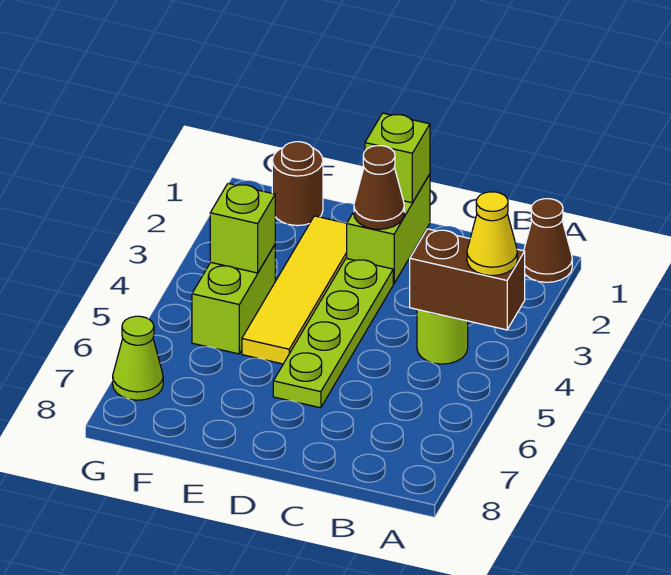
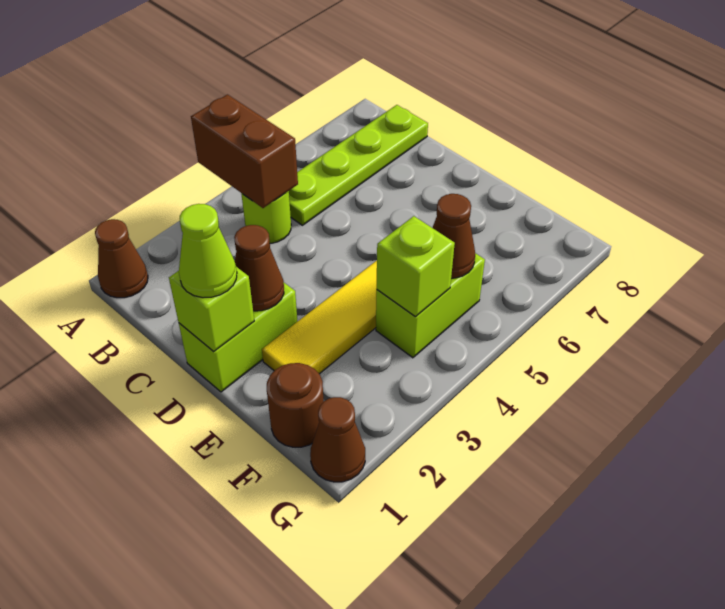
yellow cone A4 level 3 -> none
lime plate D3:D6 level 1 -> lime plate B5:B8 level 1
none -> brown cone F5 level 2
none -> brown cone G1 level 1
lime cone G7 level 1 -> lime cone D1 level 3

